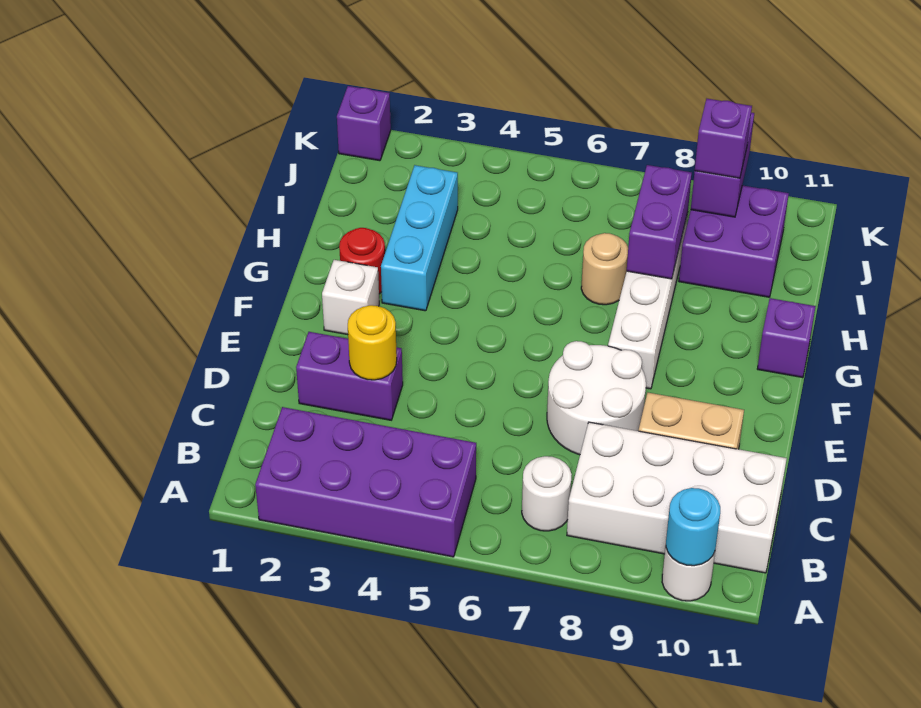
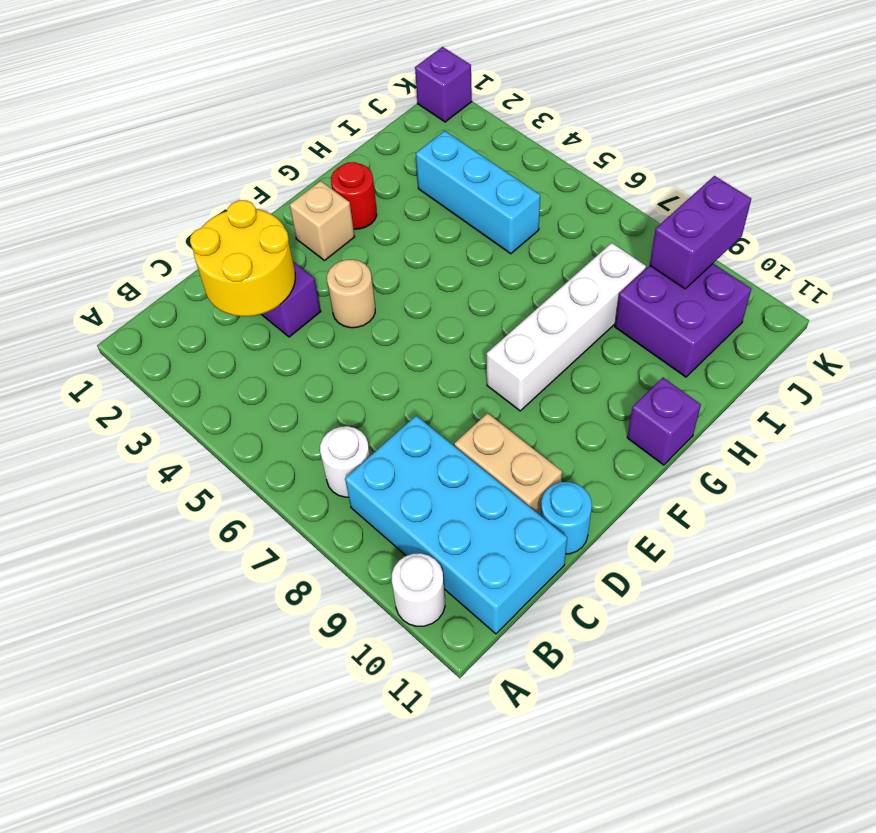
purple brick A2:B5 level 1 -> none
cyan round brick A10 level 2 -> cyan round brick D11 level 1
white brick B8:C11 level 1 -> cyan brick B8:C11 level 1
yellow round brick D3 level 2 -> yellow round brick C2:D3 level 2
white round brick D7:E8 level 1 -> none
white brick F2 level 1 -> tan brick F2 level 1
cyan brick G3:I3 level 1 -> cyan brick I3:I5 level 1
tan round brick H7 level 1 -> tan round brick E4 level 1
purple brick H8:I8 level 2 -> none
purple brick J9 level 3 -> none

